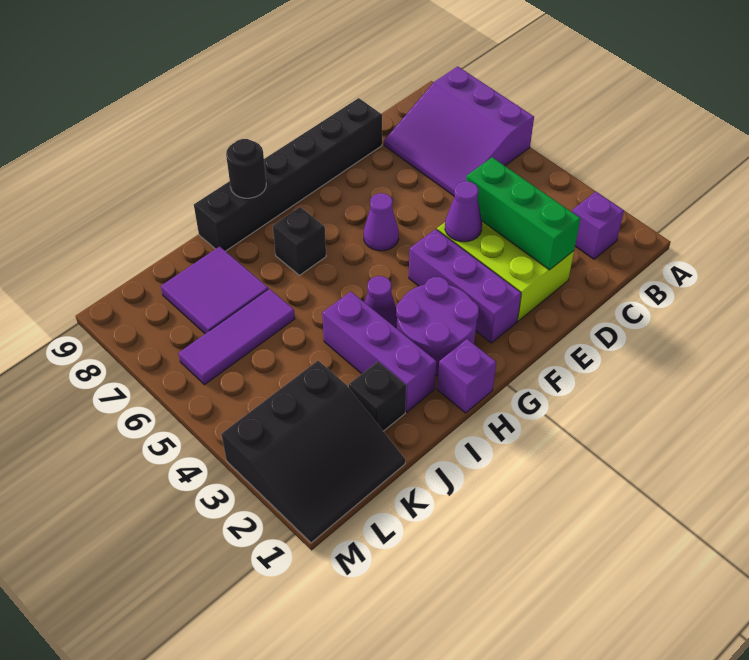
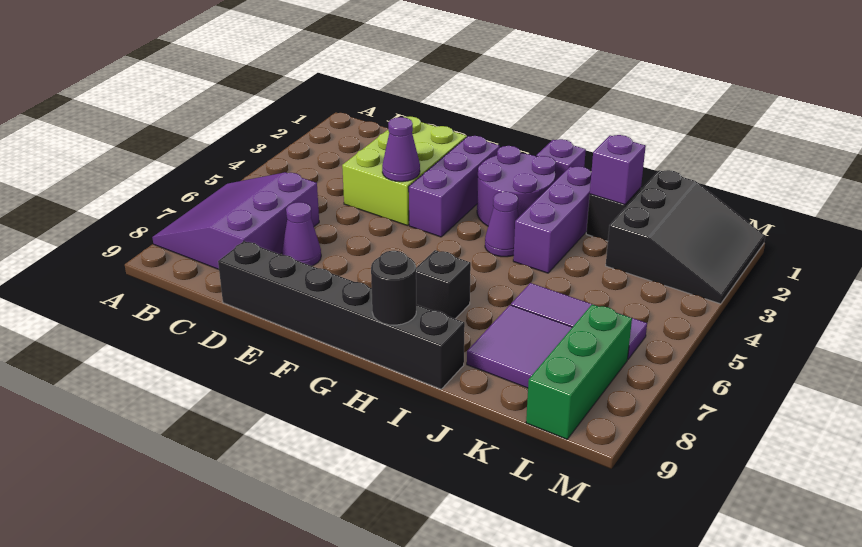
purple slope A6:C8 level 1 top A -> purple slope A6:C8 level 1 top C
purple brick B2 level 1 -> purple brick J2 level 2
green brick D2:D4 level 2 -> green brick L7:L9 level 1
purple cone F6 level 1 -> purple cone D7 level 1
black slope K1:M3 level 1 top 3 -> black slope K1:M3 level 1 top K

